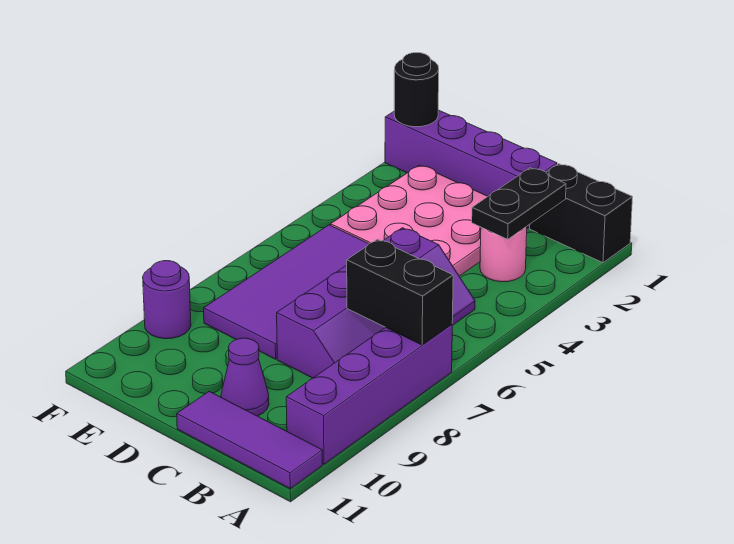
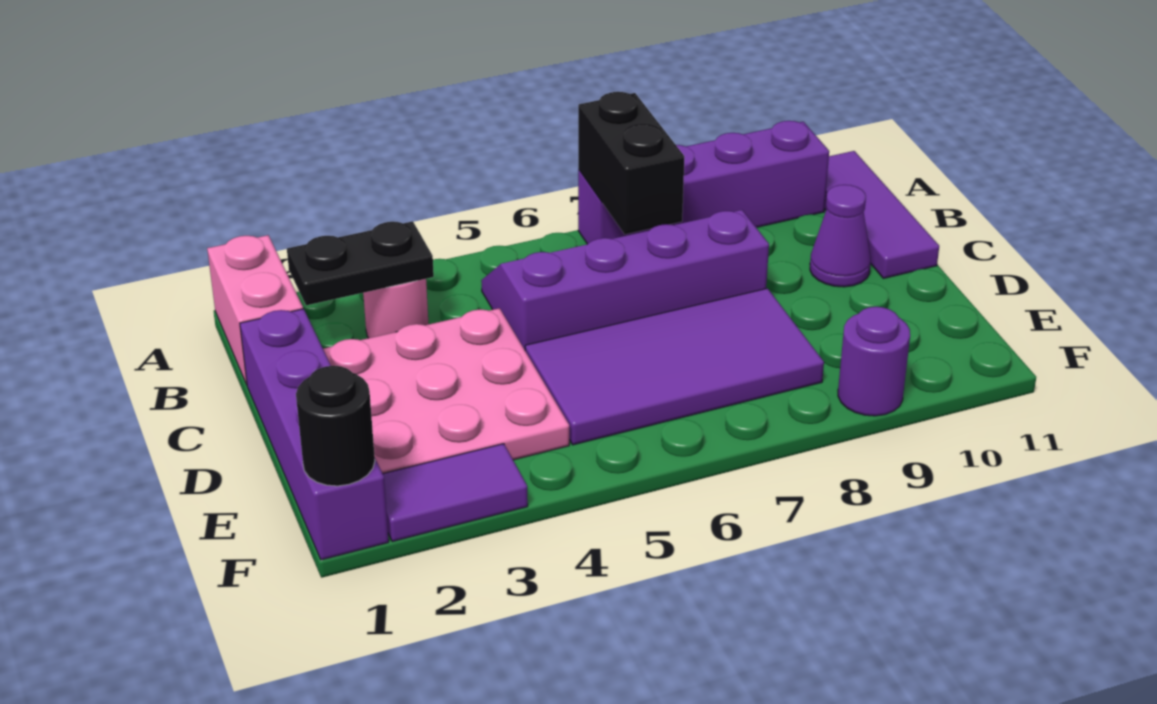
black brick A1:B1 level 1 -> pink brick A1:B1 level 1
none -> purple tile F2:F3 level 1

